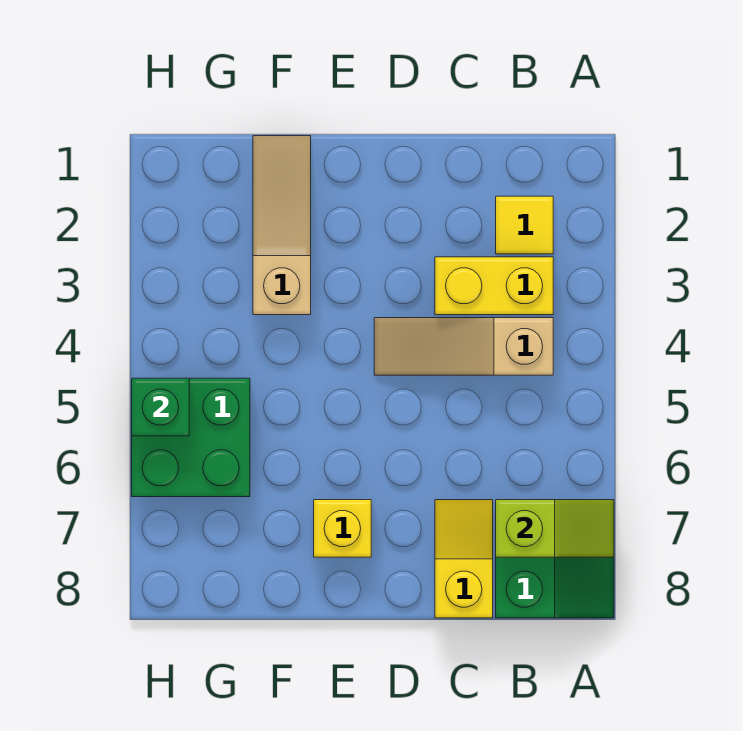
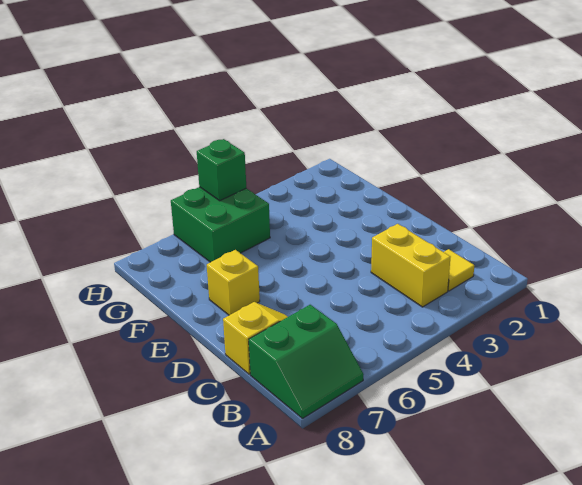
lime slope A7:B7 level 2 top B -> none
tan slope B4:D4 level 1 top B -> none
tan slope F1:F3 level 1 top 3 -> none

